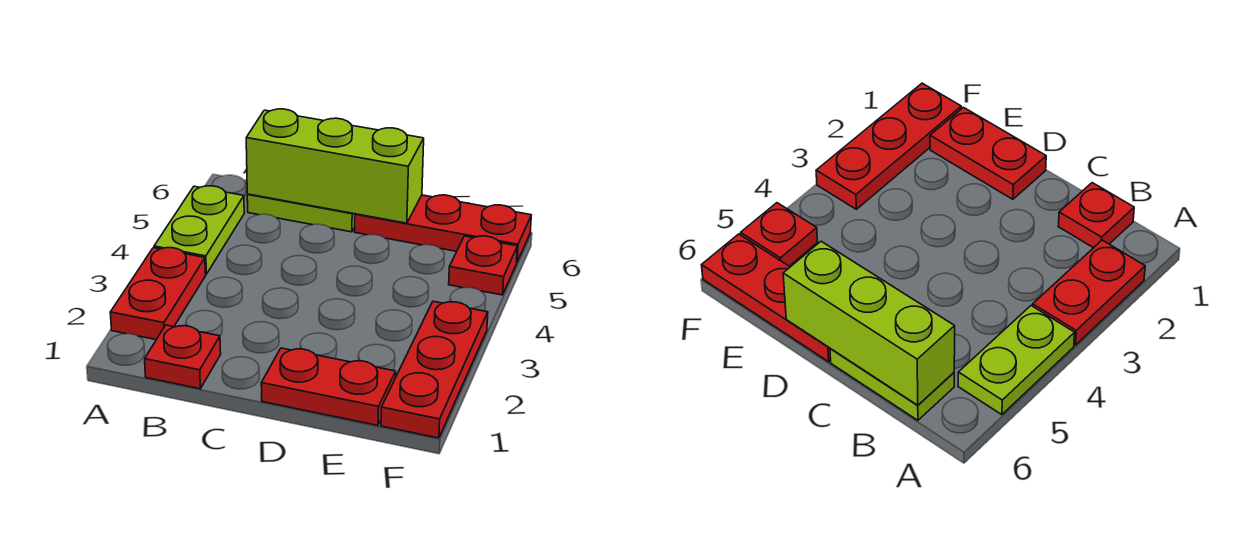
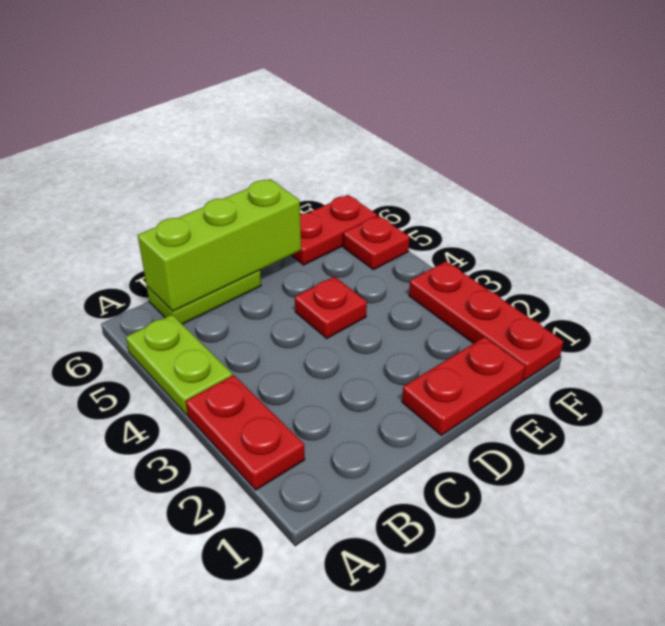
red plate B1 level 1 -> red plate D4 level 1
red plate D6:F6 level 1 -> red plate E6:F6 level 1

